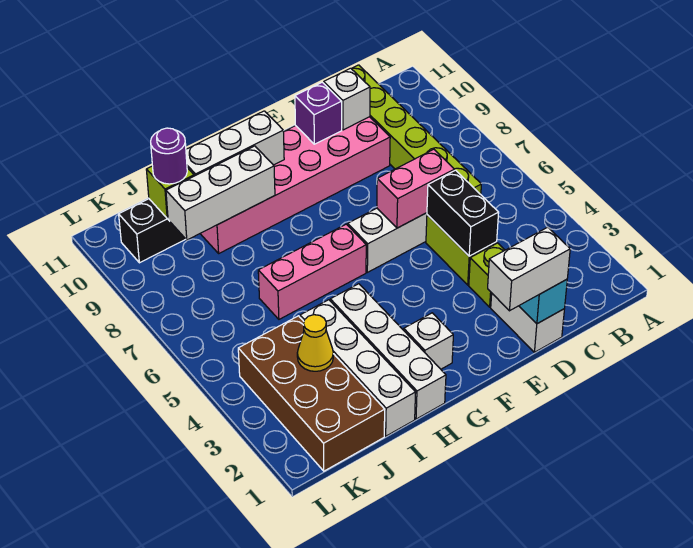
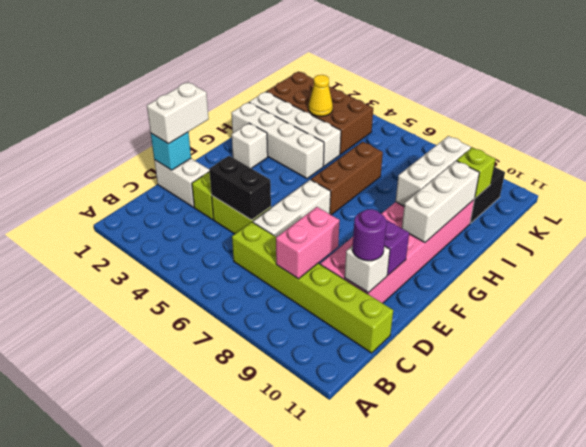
pink brick D6:E6 level 2 -> pink brick C8:D8 level 2
pink brick G6:I6 level 1 -> brown brick G6:I6 level 1
purple round brick J10 level 3 -> purple round brick D10 level 3

